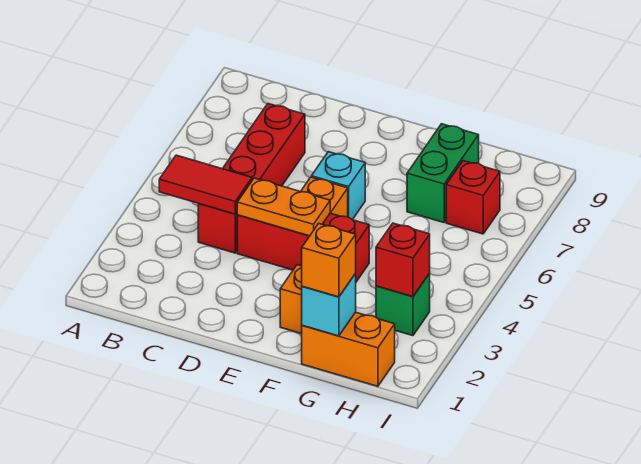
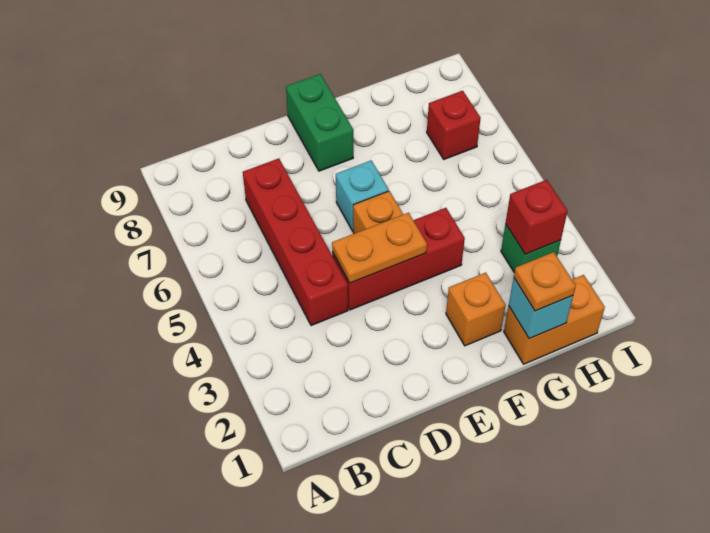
red tile B4:C4 level 2 -> none
orange brick G1 level 3 -> orange plate G1 level 3
green brick G7:G8 level 1 -> green brick E8:E9 level 1

